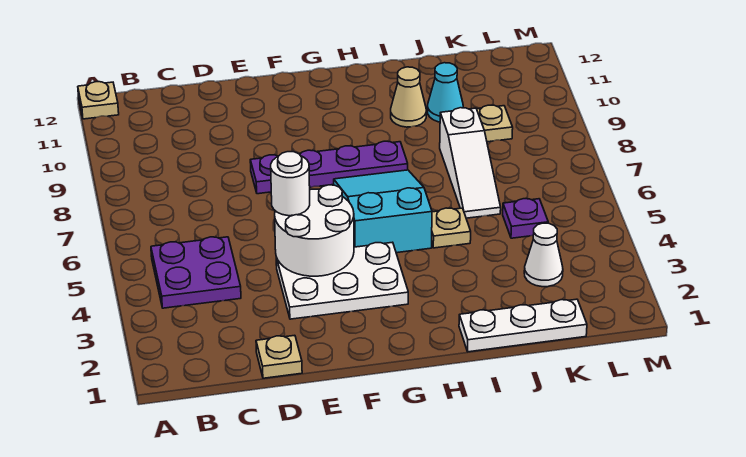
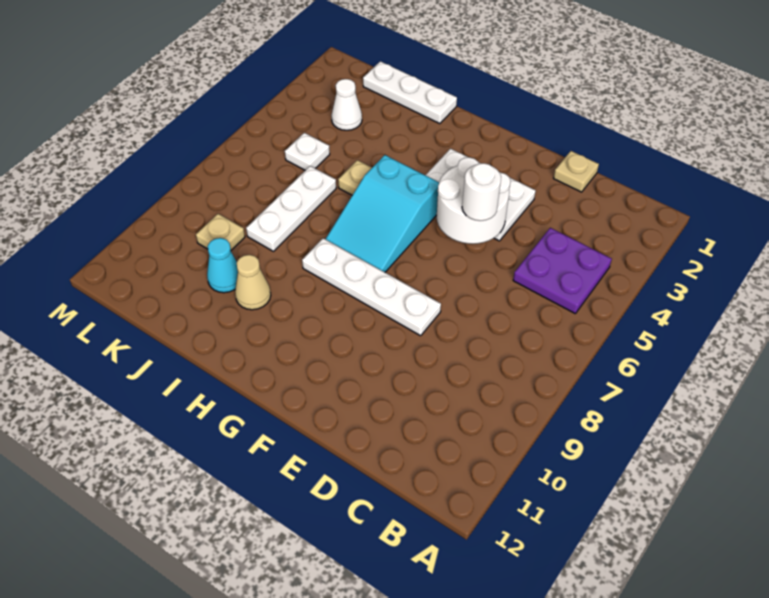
tan plate A12 level 1 -> none
purple plate E8:H8 level 1 -> white plate E8:H8 level 1
white slope J6:J8 level 1 top 8 -> white plate J6:J8 level 1
purple plate K5 level 1 -> white plate K5 level 1

